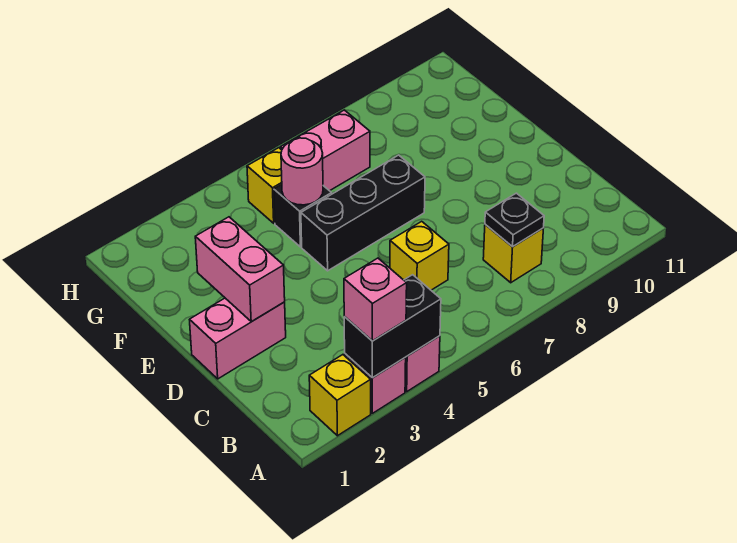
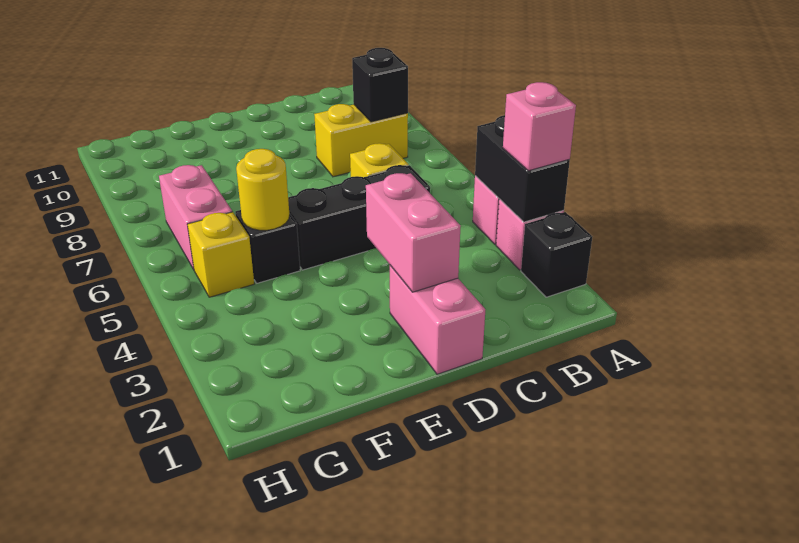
yellow brick A2 level 1 -> black brick A2 level 1
yellow brick B8 level 1 -> yellow brick B8:C8 level 1
black plate B8 level 2 -> black brick B8 level 2
pink brick D2:E2 level 2 -> pink brick D2:D3 level 2
black brick E5:E7 level 1 -> black brick C5:E5 level 1
pink round brick F5 level 2 -> yellow round brick F5 level 2

